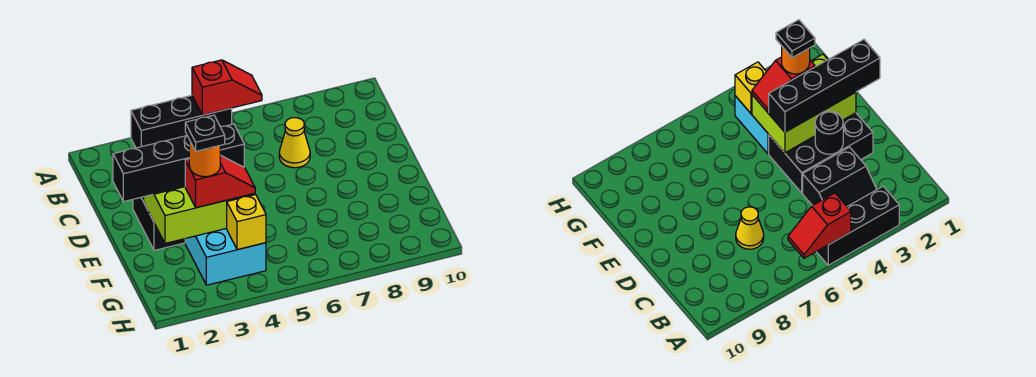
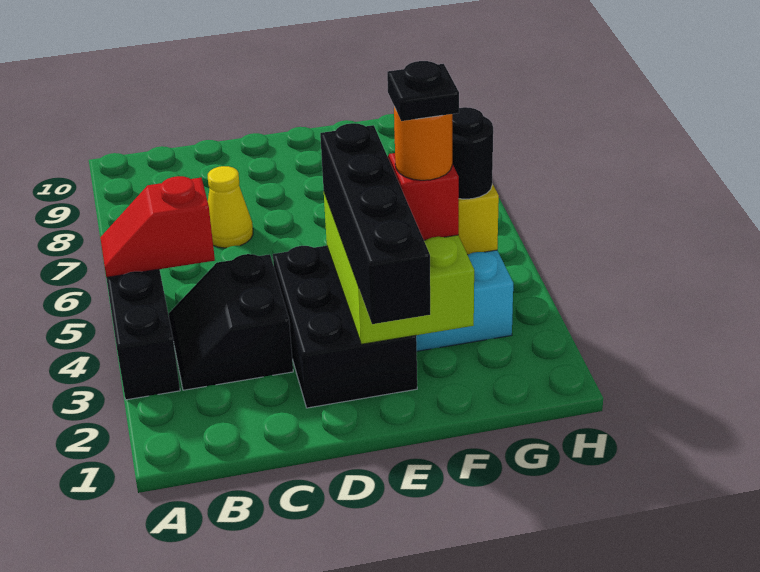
red slope A5:A6 level 2 top 5 -> red slope A5:B5 level 2 top B
black round brick D3 level 2 -> black round brick G4 level 3

